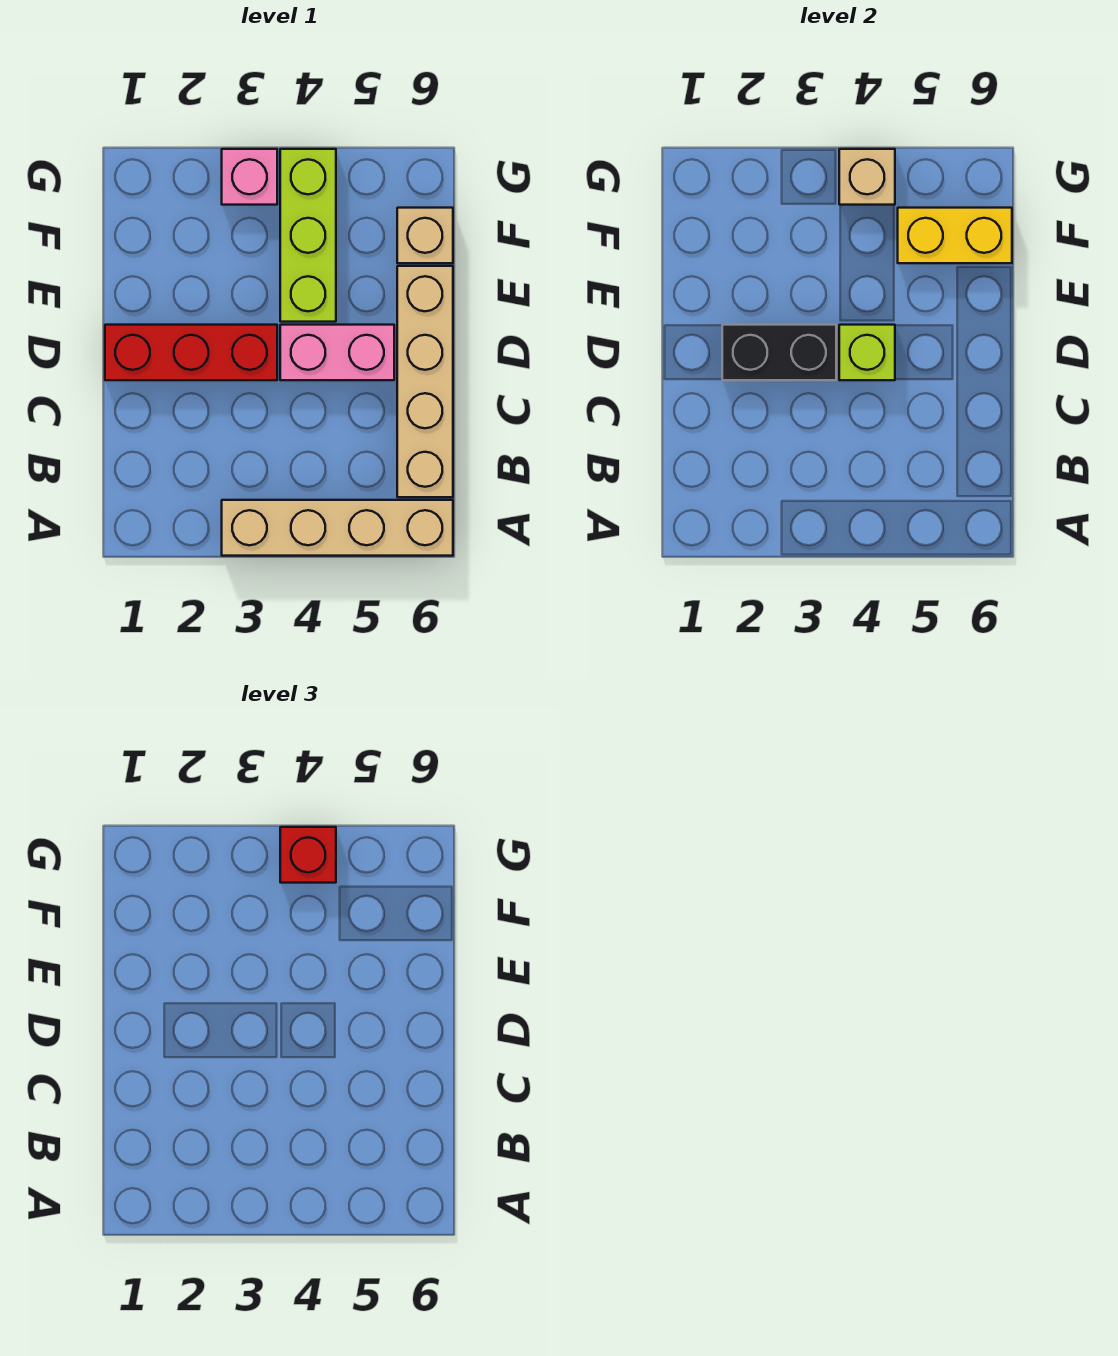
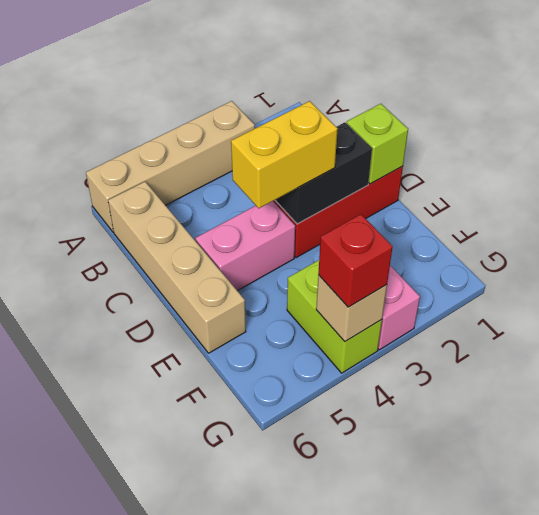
lime brick D4 level 2 -> lime brick D1 level 2
lime brick E4:G4 level 1 -> lime brick F4:G4 level 1
yellow brick F5:F6 level 2 -> yellow brick D3:D4 level 3
tan brick F6 level 1 -> none

